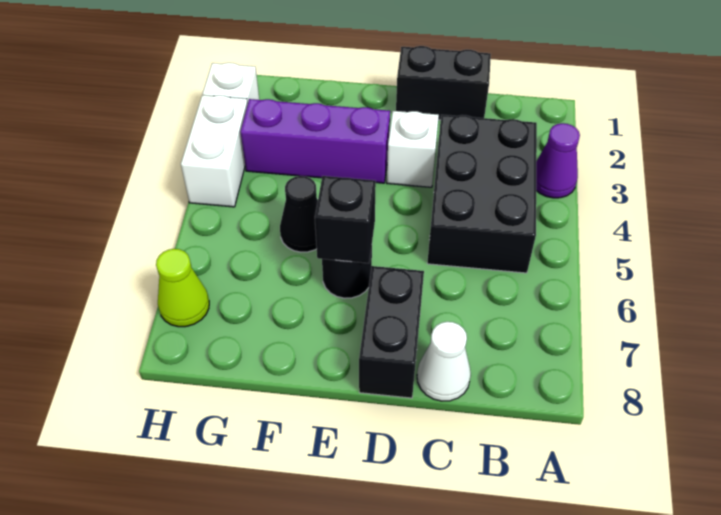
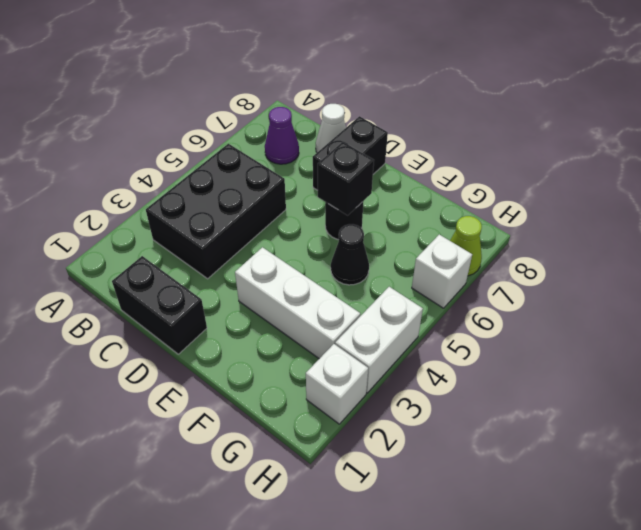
purple cone A3 level 1 -> purple cone B7 level 1
white brick D3 level 1 -> white brick H6 level 1
purple brick E3:G3 level 1 -> white brick E3:G3 level 1

